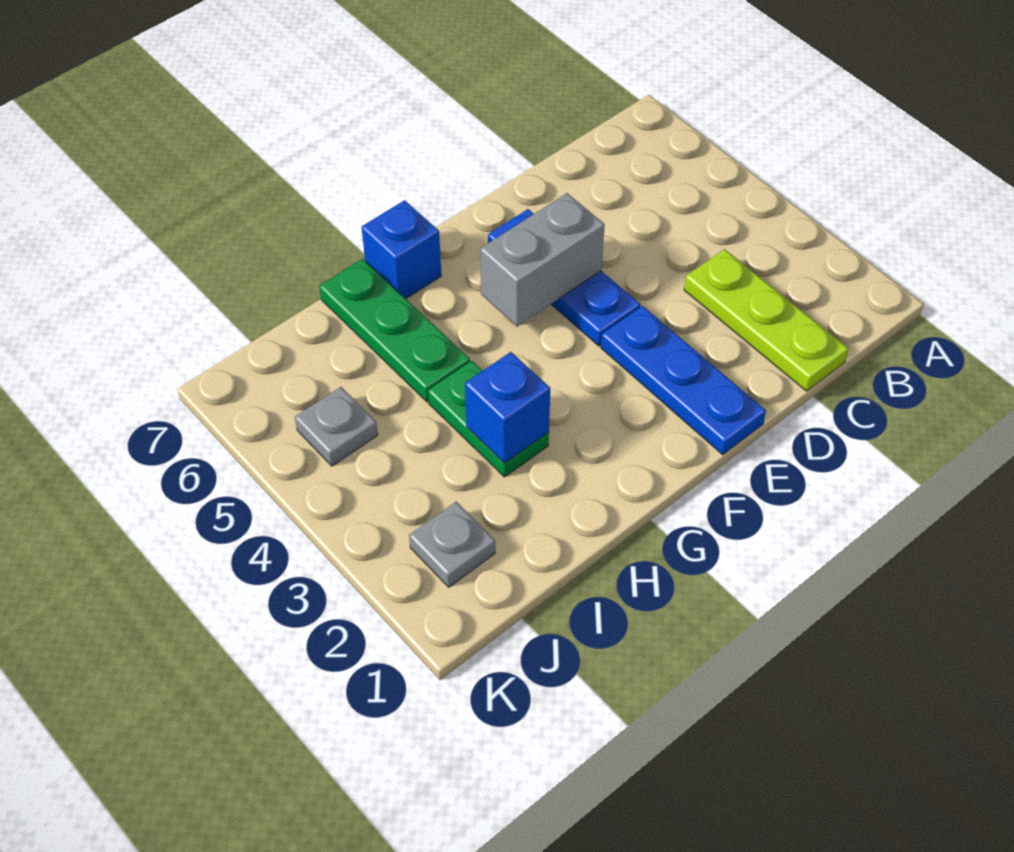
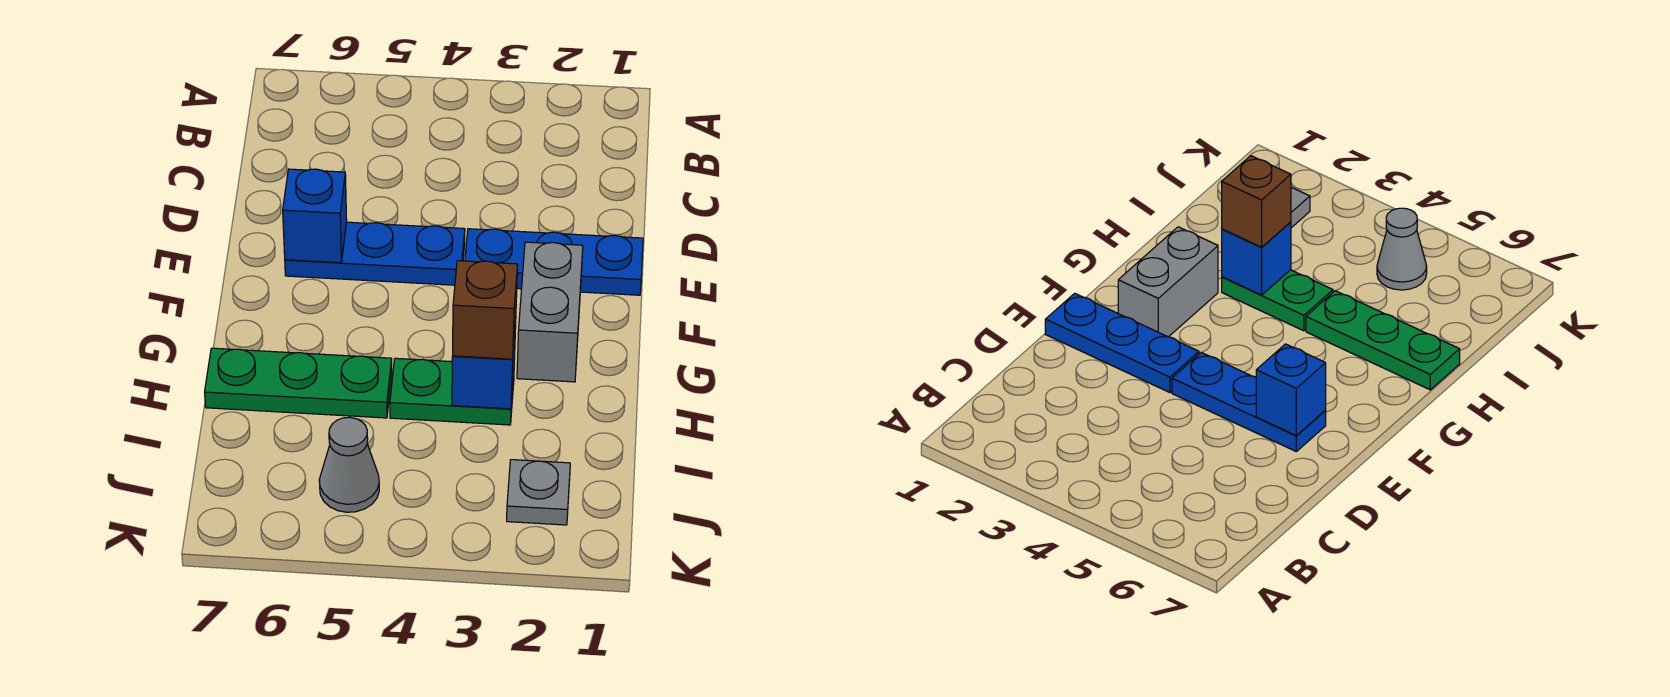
lime plate C1:C3 level 1 -> none
grey brick E5:F5 level 2 -> grey brick F2:G2 level 1
blue brick G7 level 1 -> blue brick E6 level 2
none -> brown brick H3 level 3
grey plate J5 level 1 -> grey cone J5 level 1

